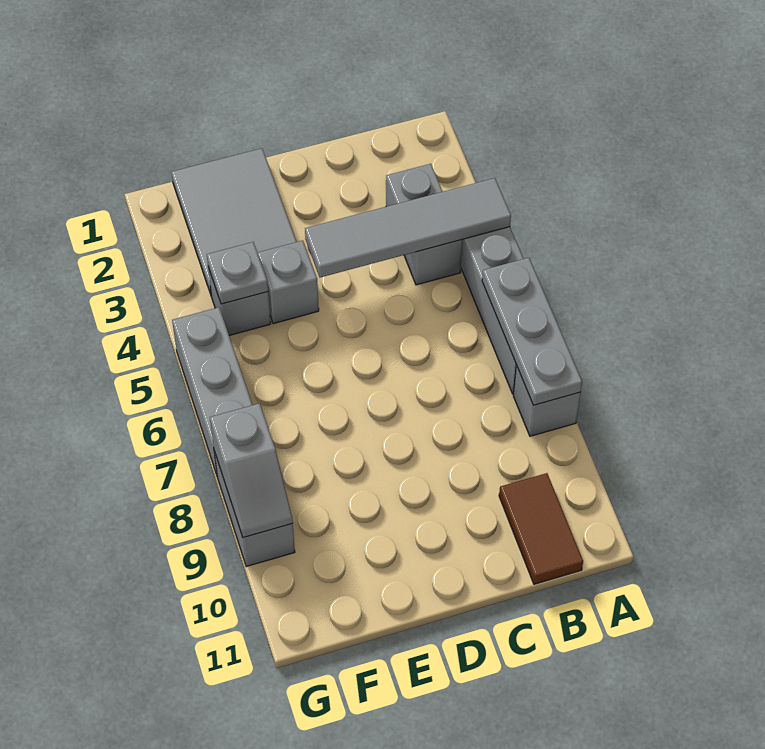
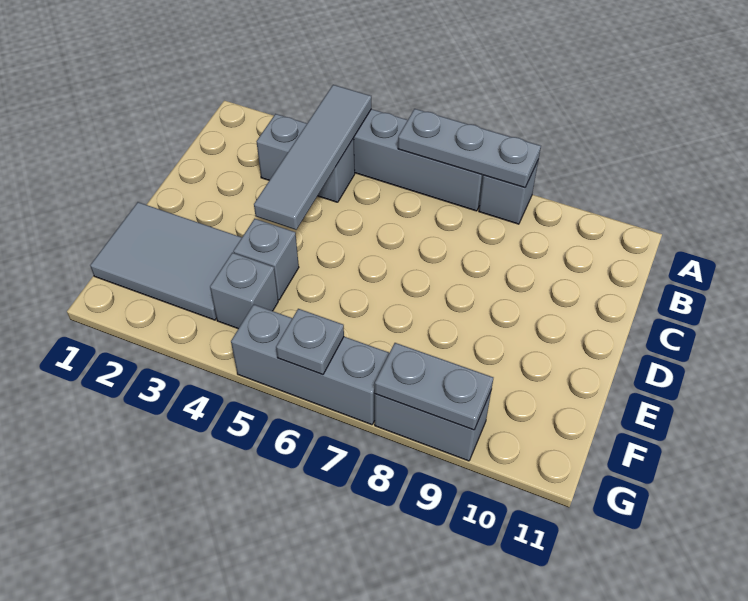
brown tile B10:B11 level 1 -> none
grey plate F4 level 2 -> grey plate G6 level 2
grey slope G8:G9 level 2 top 8 -> grey plate G8:G9 level 2

